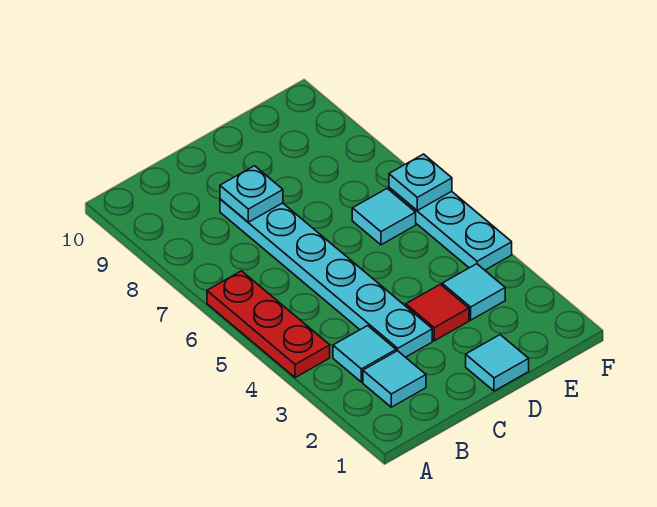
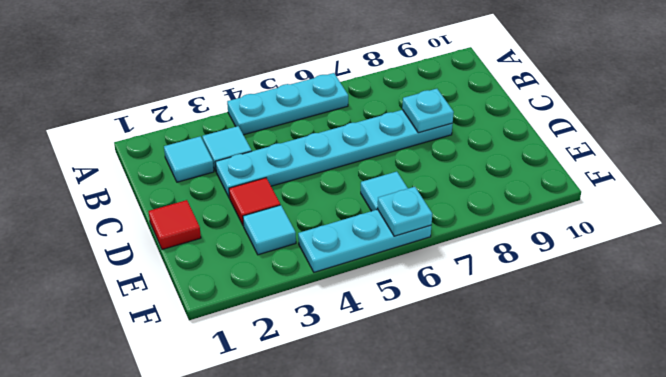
red plate A4:A6 level 1 -> cyan plate A4:A6 level 1
cyan tile D1 level 1 -> red tile D1 level 1

